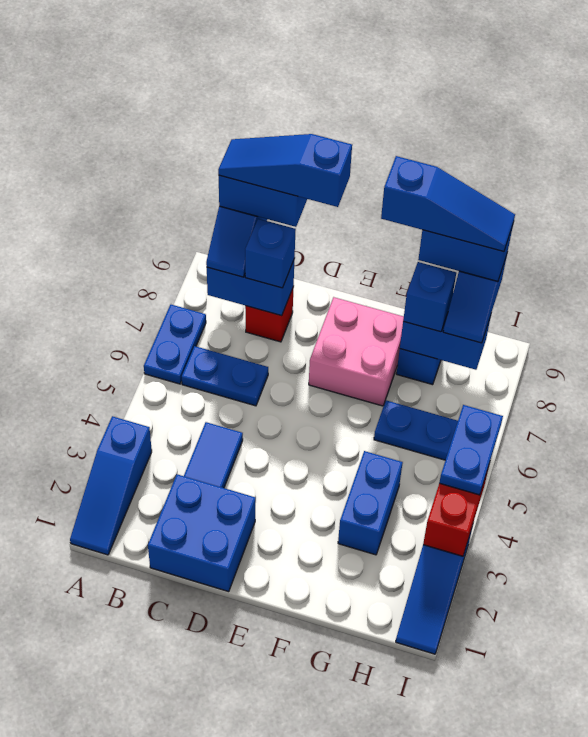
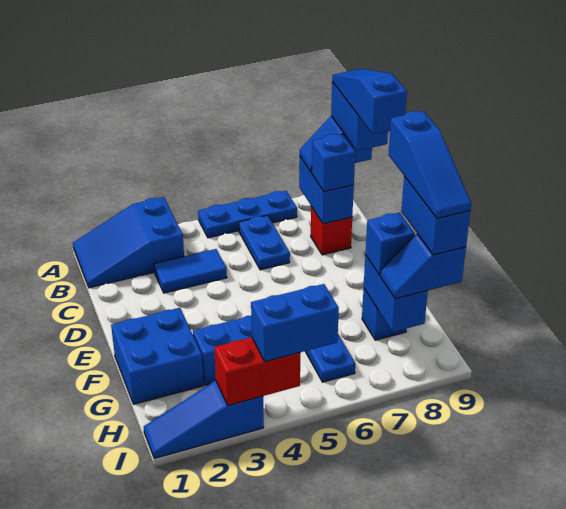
blue slope A1:A3 level 1 top 3 -> blue slope A1:B3 level 1 top 3
blue plate A6:A7 level 1 -> blue plate A5:A7 level 1
blue brick C1:D2 level 1 -> blue brick F1:G2 level 1
pink brick E7:F8 level 1 -> none
blue plate I4:I5 level 3 -> blue brick I4:I5 level 3

